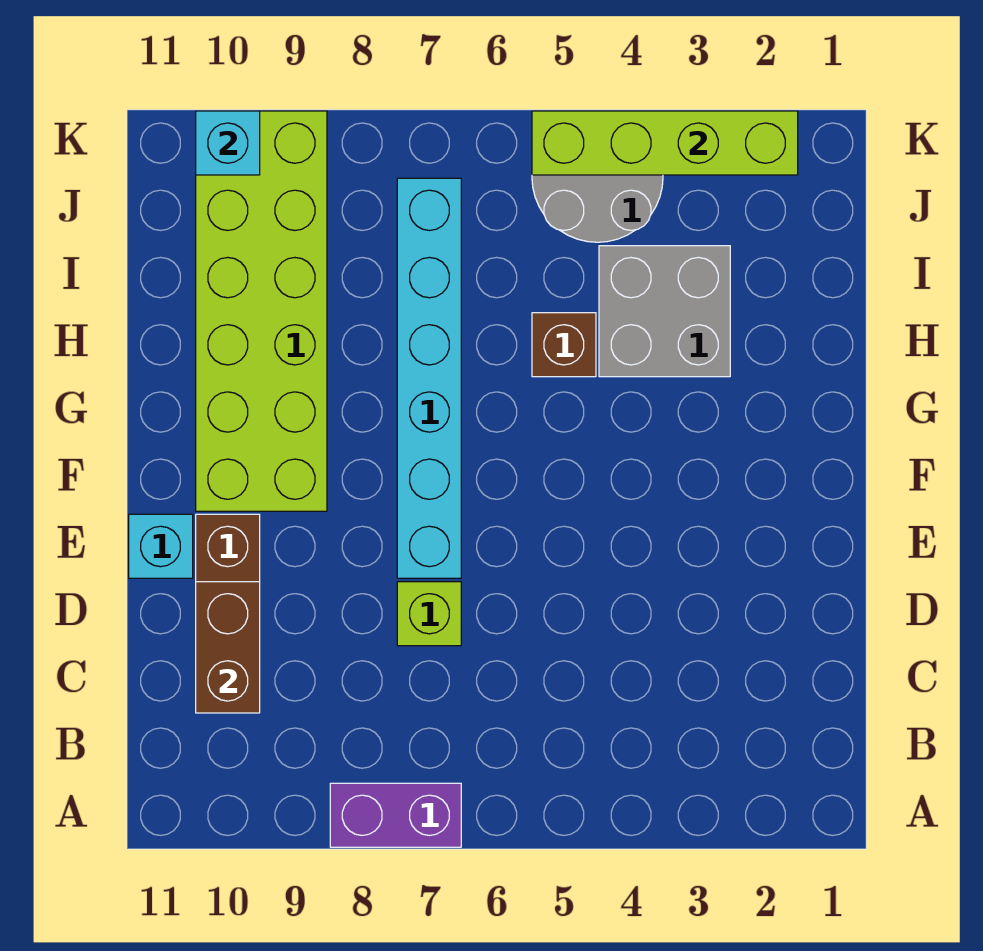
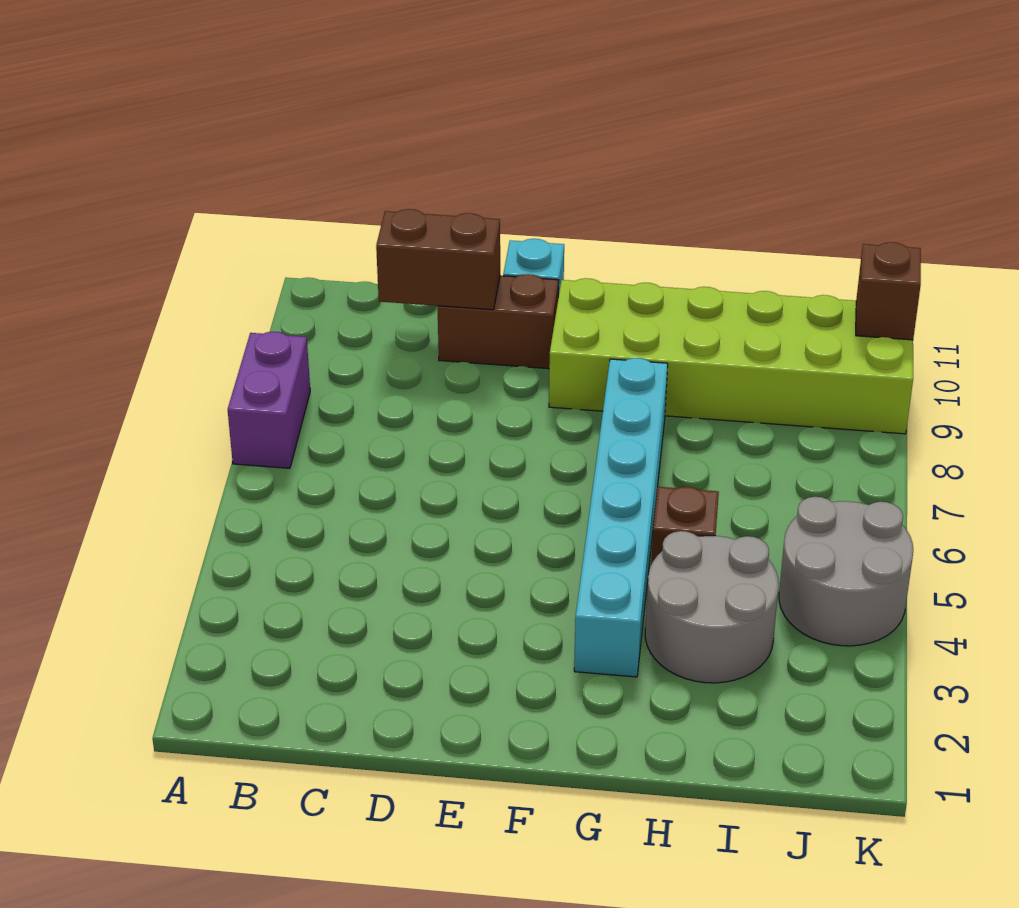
lime brick D7 level 1 -> none
cyan brick E7:J7 level 1 -> cyan brick G3:G8 level 1
grey brick H3:I4 level 1 -> grey round brick H3:I4 level 1
lime brick K2:K5 level 2 -> none
cyan brick K10 level 2 -> brown brick K10 level 2

